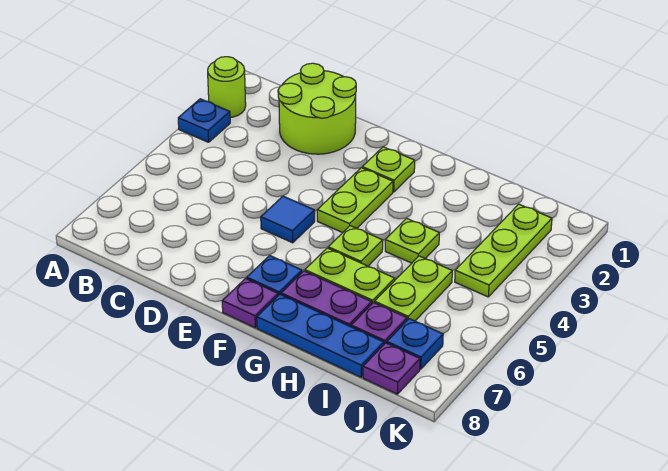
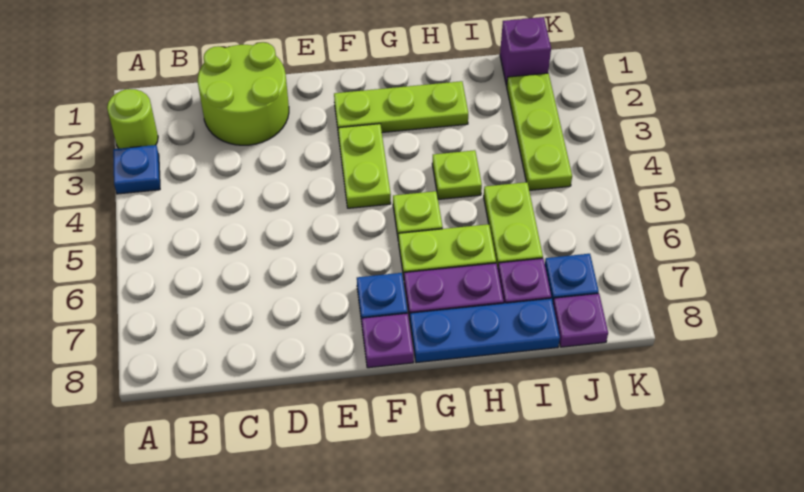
blue tile E5 level 1 -> none
lime plate F2 level 1 -> lime plate F2:H2 level 1
none -> purple brick J1 level 1

